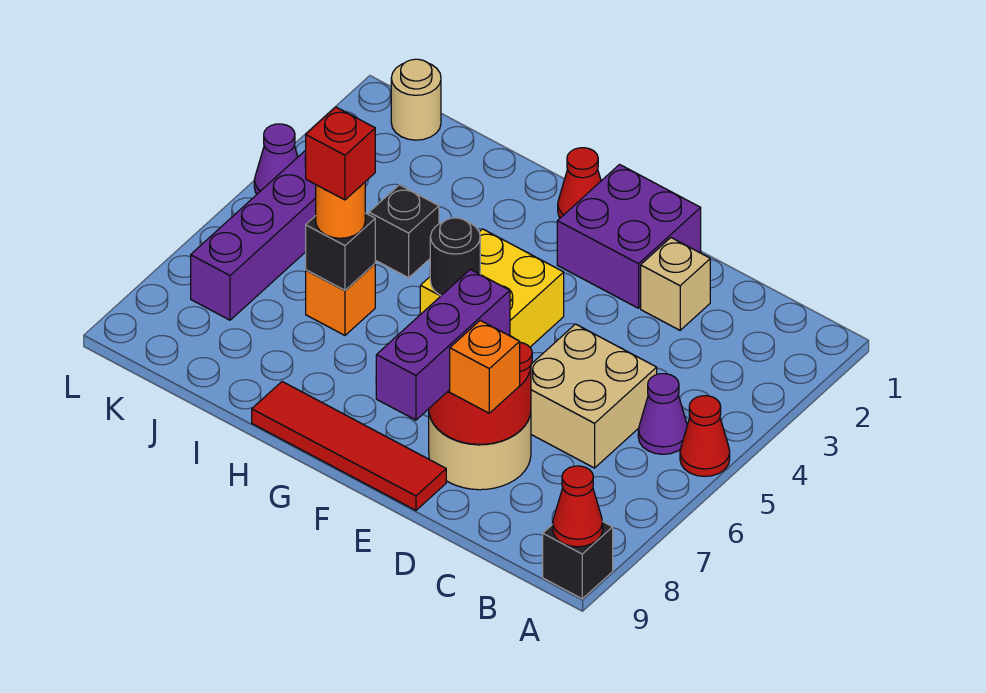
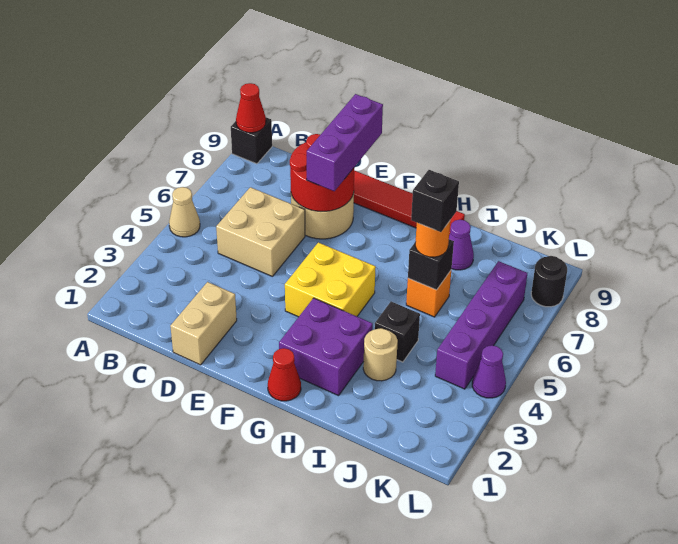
red cone A5 level 1 -> tan cone A5 level 1
purple cone B5 level 1 -> purple cone I8 level 1
tan brick D2 level 1 -> tan brick D1:D2 level 1
orange brick D8 level 3 -> none
purple brick E1:F2 level 1 -> purple brick G2:H3 level 1
black round brick G5 level 2 -> black round brick L8 level 1
red brick I6 level 4 -> black brick I6 level 4
tan round brick K1 level 1 -> tan round brick I3 level 1

